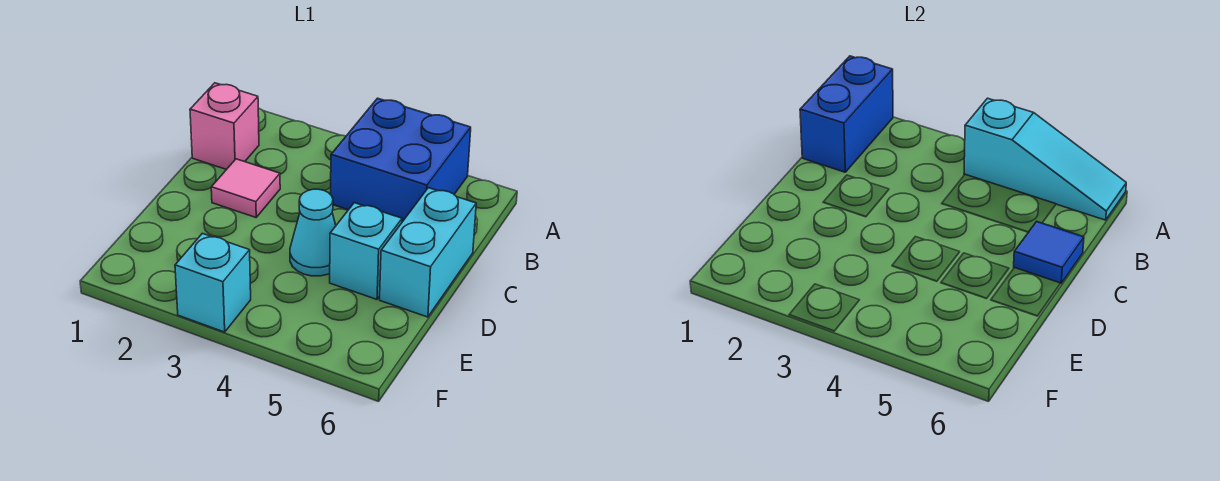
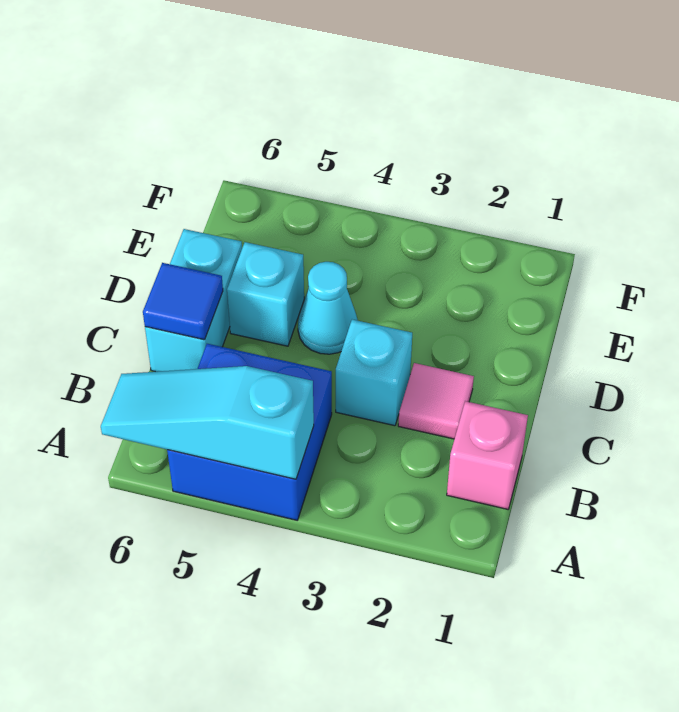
blue brick A1:B1 level 2 -> none
cyan brick F3 level 1 -> cyan brick C3 level 1

